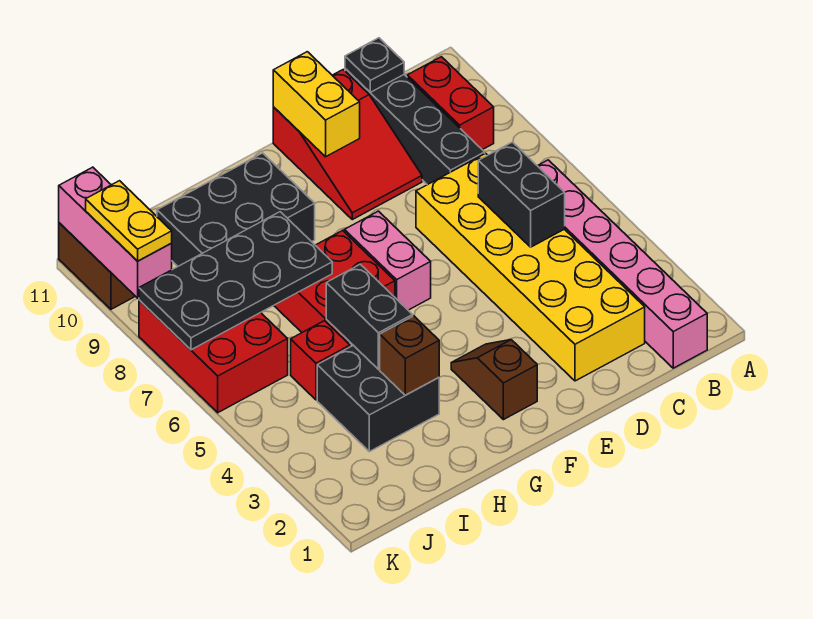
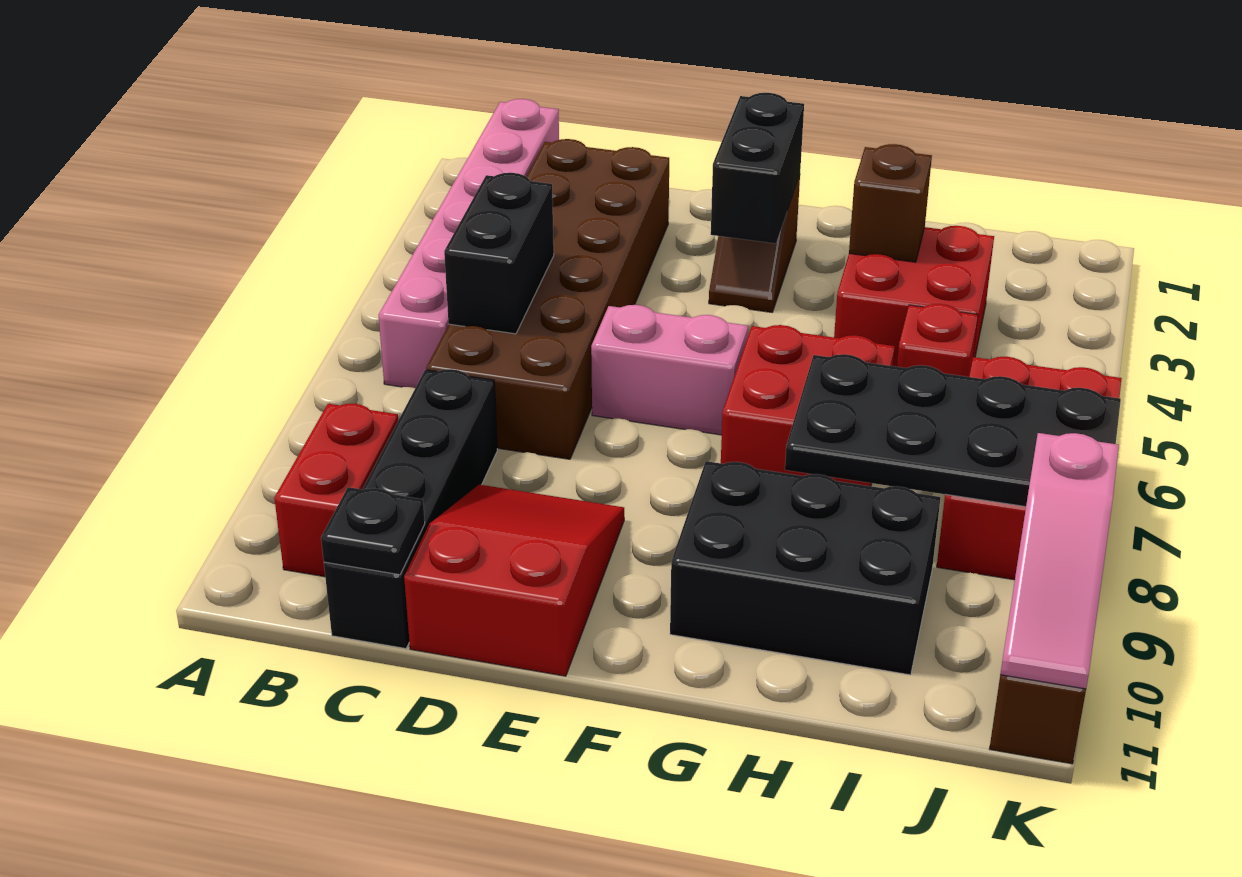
yellow brick C2:D7 level 1 -> brown brick C2:D7 level 1
yellow brick E10:E11 level 2 -> none
pink brick F6:F7 level 1 -> pink brick E6:F6 level 1
black brick H3:I4 level 1 -> red brick H3:I4 level 1
black brick H4:H5 level 2 -> black brick F2:F3 level 2
pink brick K9:K11 level 2 -> pink slope K9:K11 level 2 top 9
yellow plate K9:K10 level 3 -> none

